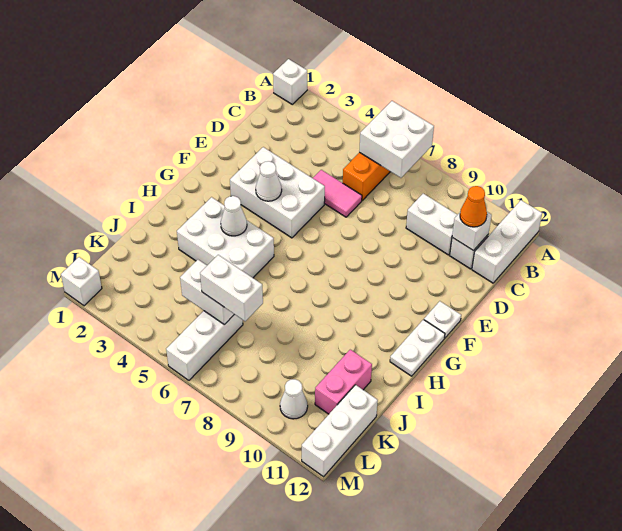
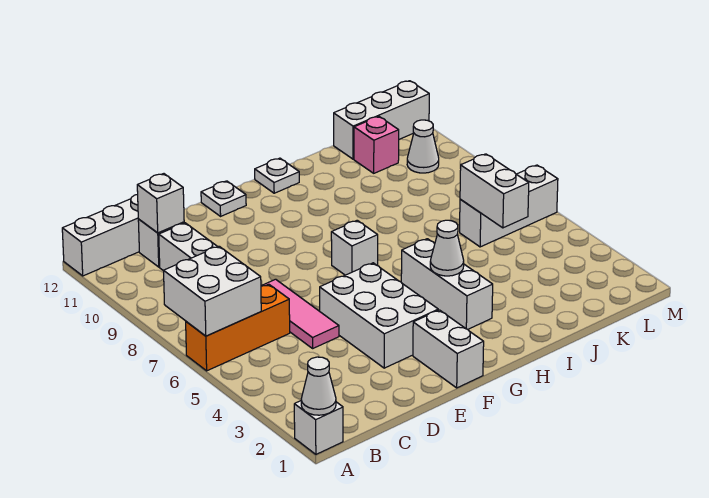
orange cone C11 level 3 -> none
pink tile D5:D6 level 1 -> pink tile D5:D7 level 1
white cone F4 level 2 -> white cone A1 level 2
white plate G12:H12 level 1 -> white plate H12 level 1
white brick H3:I5 level 1 -> white brick H3:H5 level 1
pink brick J11:K11 level 1 -> pink brick K11 level 1
white brick K6:K7 level 3 -> white brick F1:F2 level 1
white brick M1 level 1 -> white brick G7 level 1

